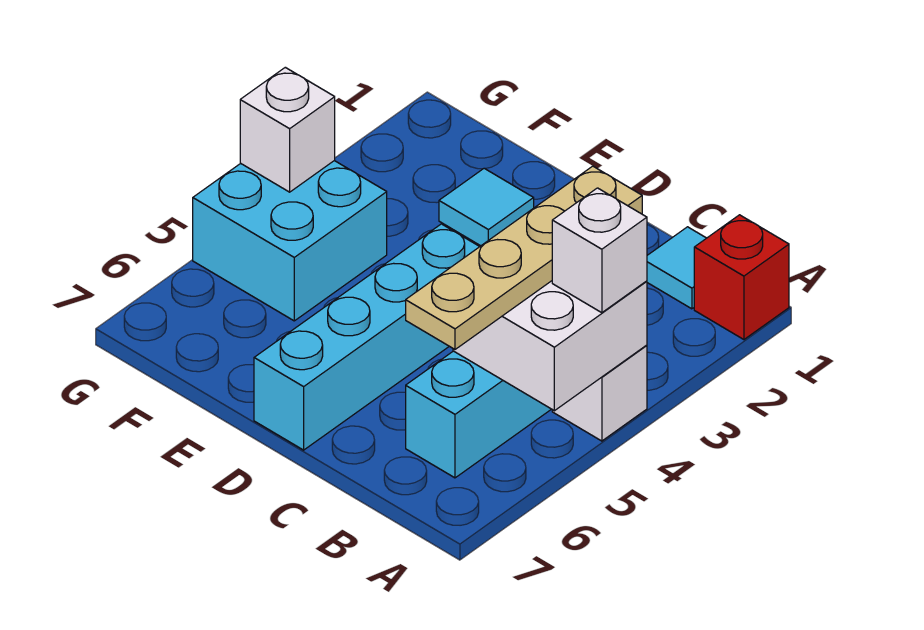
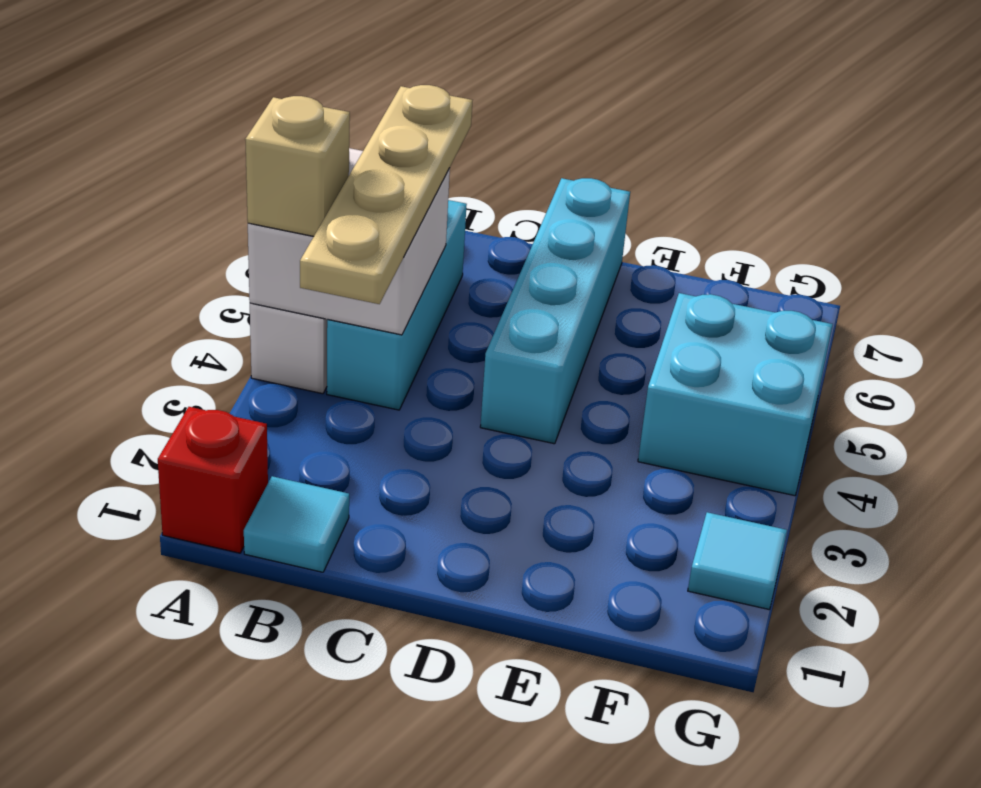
white brick A4 level 3 -> tan brick A4 level 3
cyan tile E2 level 1 -> cyan tile G2 level 1
white brick G4 level 2 -> none

